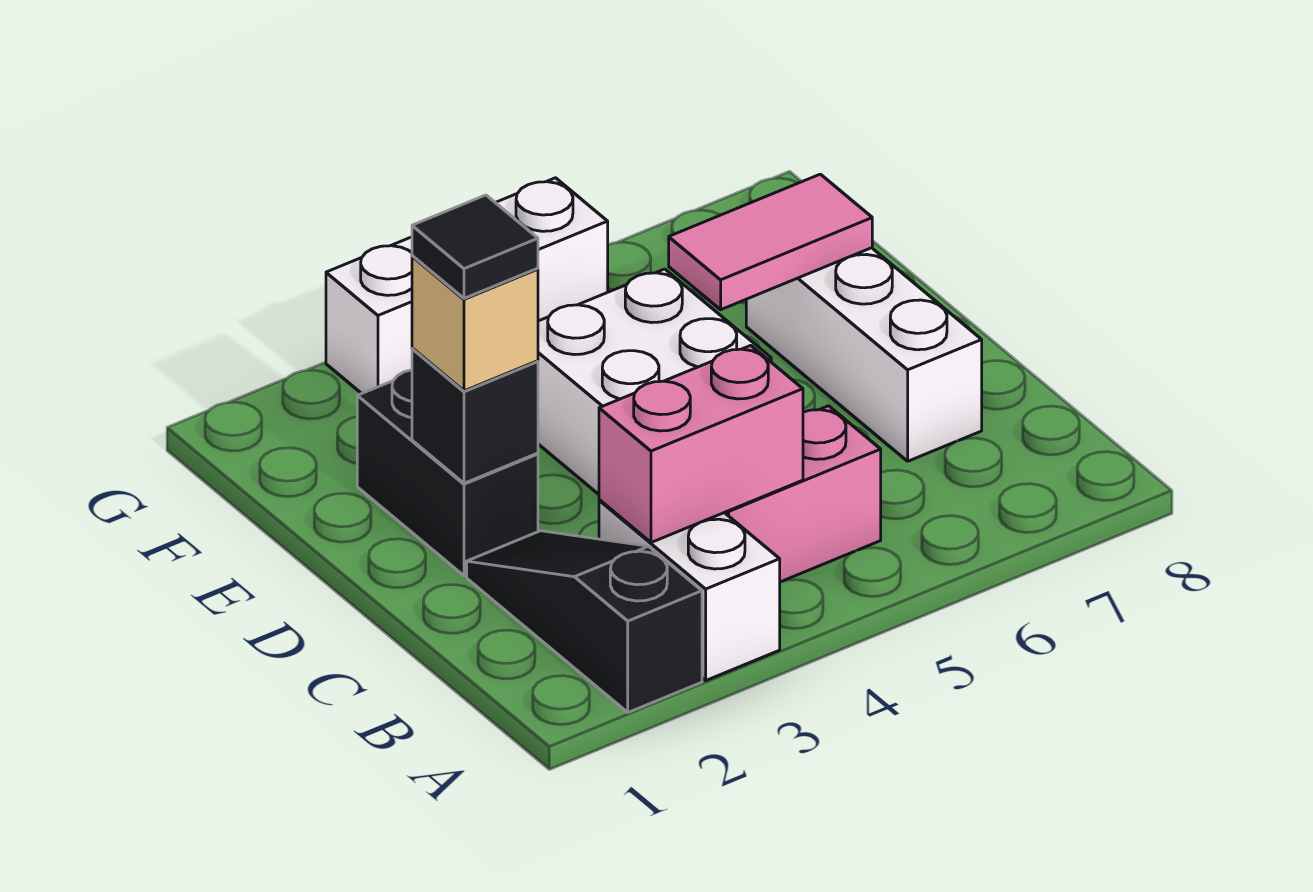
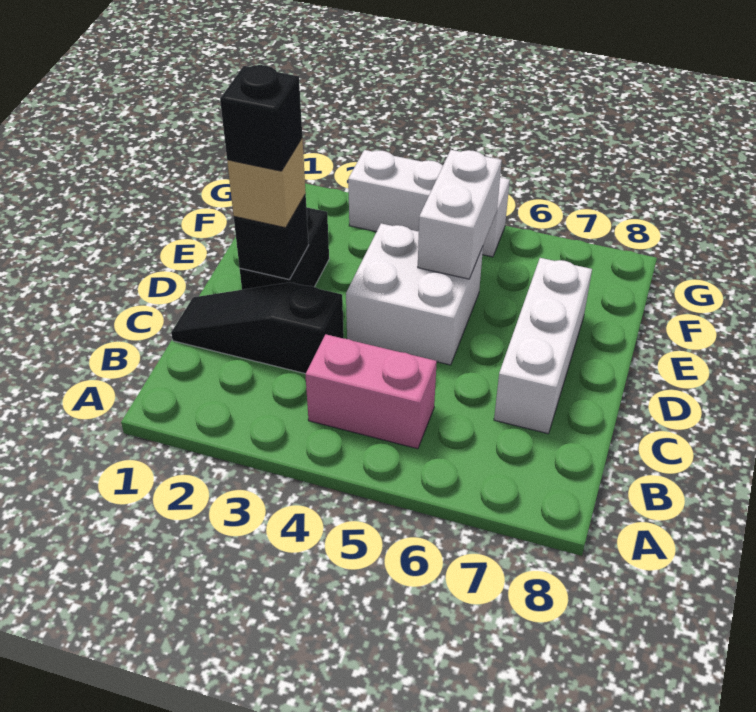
black slope A2:C2 level 1 top A -> black slope C1:C3 level 1 top 3
white brick A3:B3 level 1 -> white brick E5:F5 level 2
pink brick B3:B4 level 2 -> none
black tile D2 level 4 -> black brick D2 level 4
pink tile E6:E7 level 2 -> none

